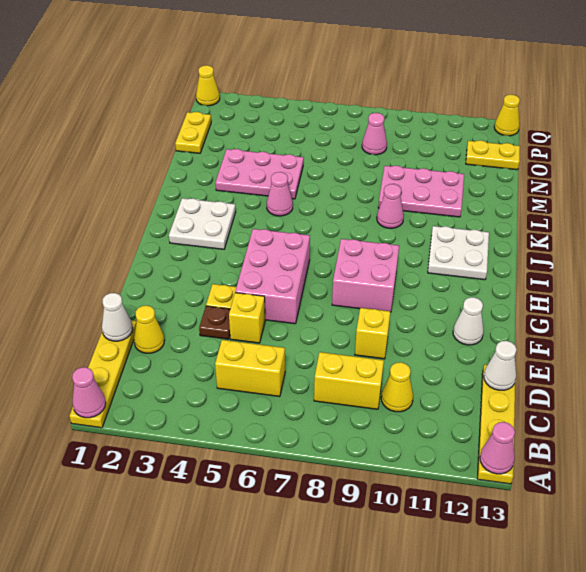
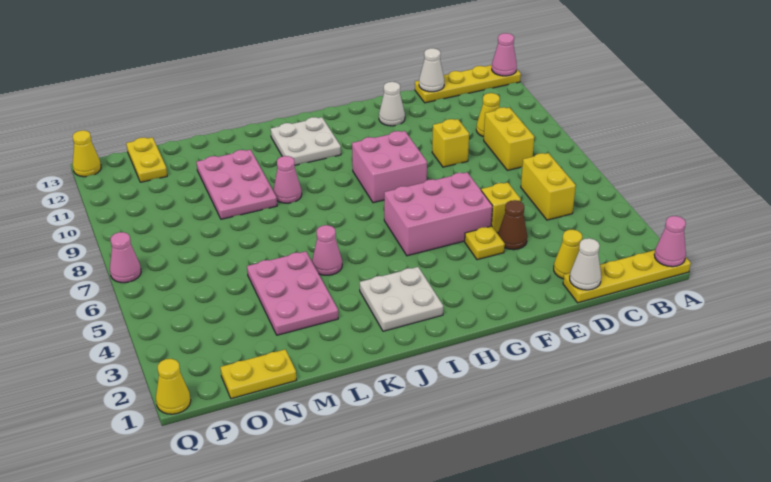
brown plate E4 level 1 -> brown cone E4 level 1
pink cone O8 level 1 -> pink cone Q7 level 1

